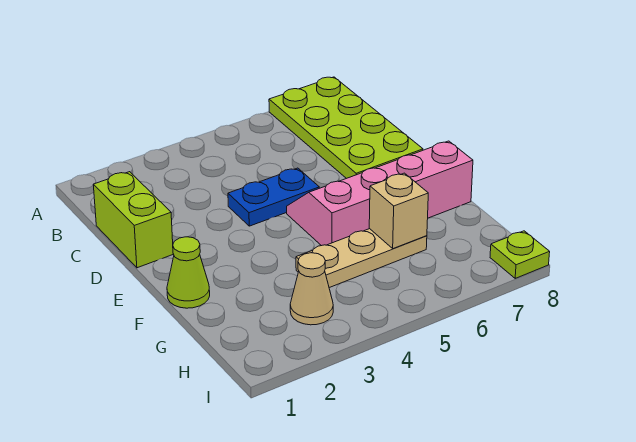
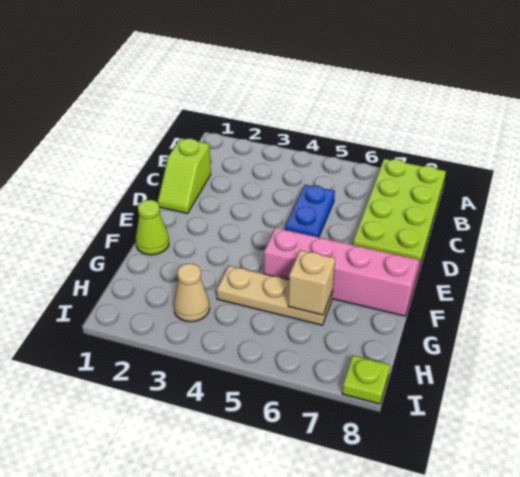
lime brick C1:D1 level 1 -> lime slope C1:D1 level 1 top C
blue plate D4:D5 level 1 -> blue plate C5:D5 level 1

